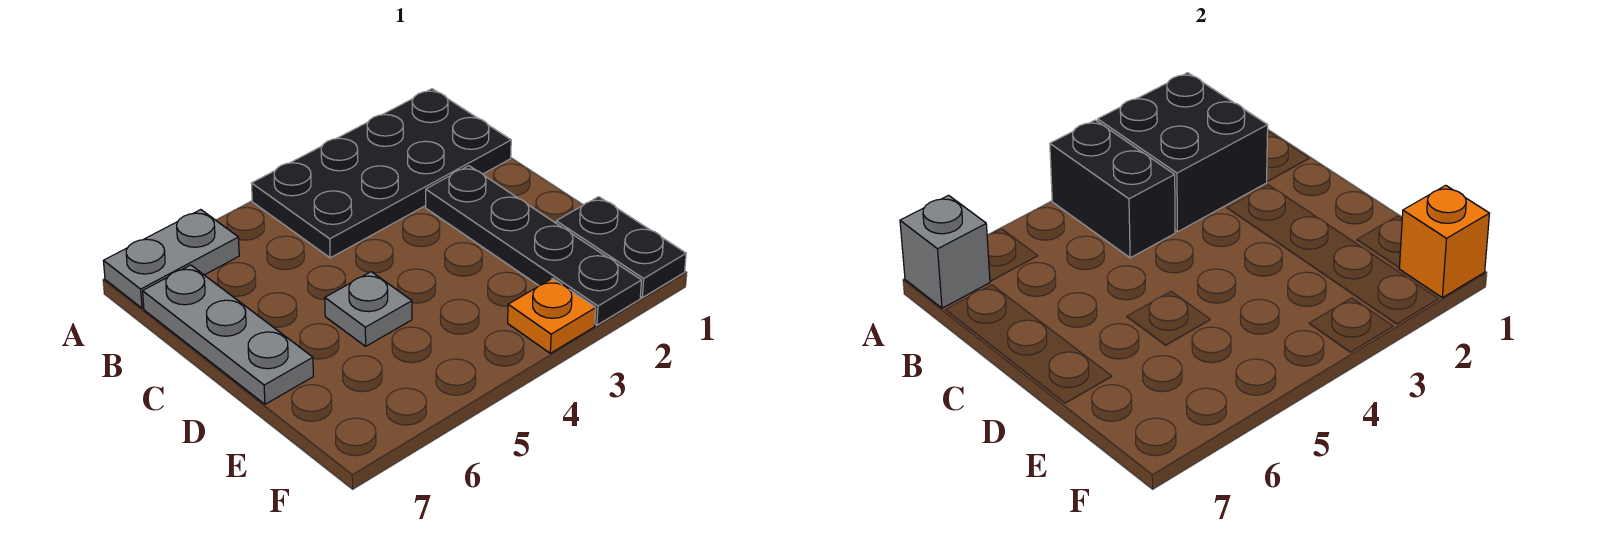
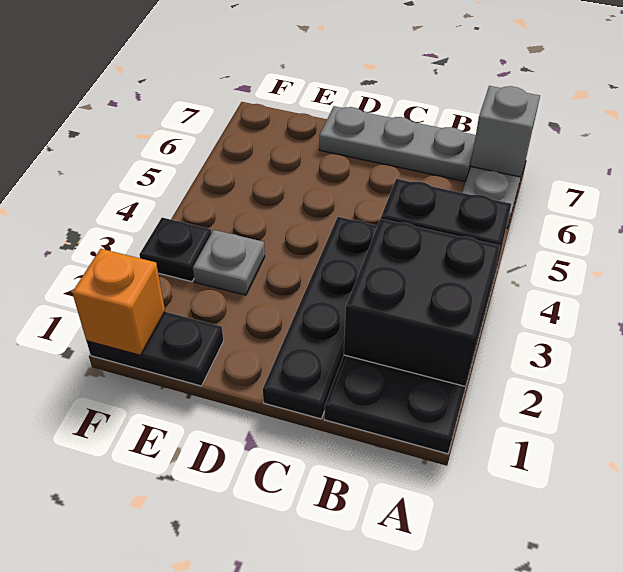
black plate C2:F2 level 1 -> black plate C1:C4 level 1
grey plate D5 level 1 -> grey plate E3 level 1
orange plate F3 level 1 -> black plate F3 level 1

